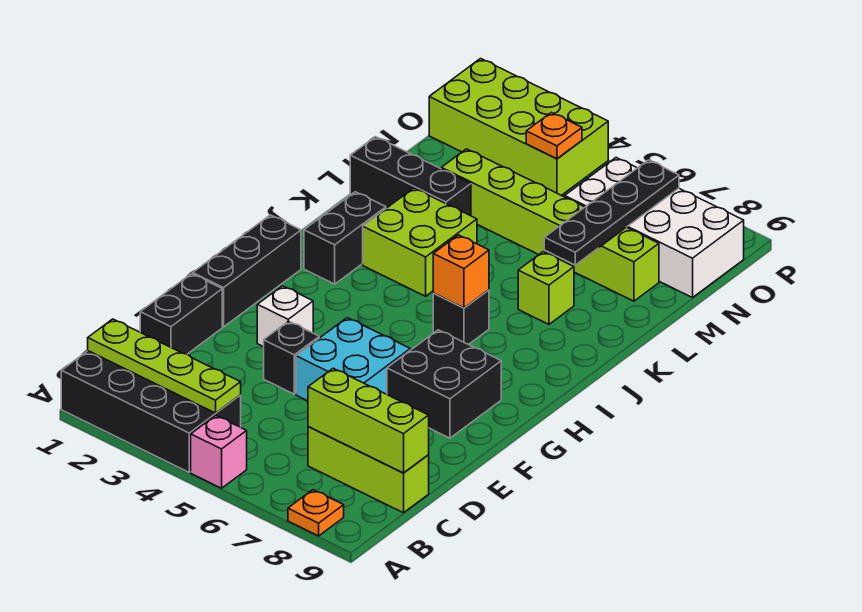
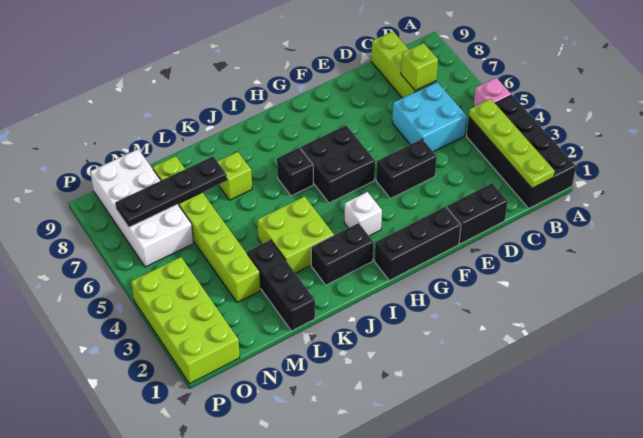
orange plate A8 level 1 -> none
lime brick C7:C9 level 2 -> lime brick C7 level 2
black brick E4 level 1 -> black brick E4:F4 level 1
cyan brick E5:F6 level 1 -> cyan brick C5:D6 level 1
white brick F3 level 1 -> white brick H3 level 1
black brick F7:G8 level 1 -> black brick G5:H6 level 1
orange brick I6 level 2 -> none
orange plate O4 level 2 -> none

